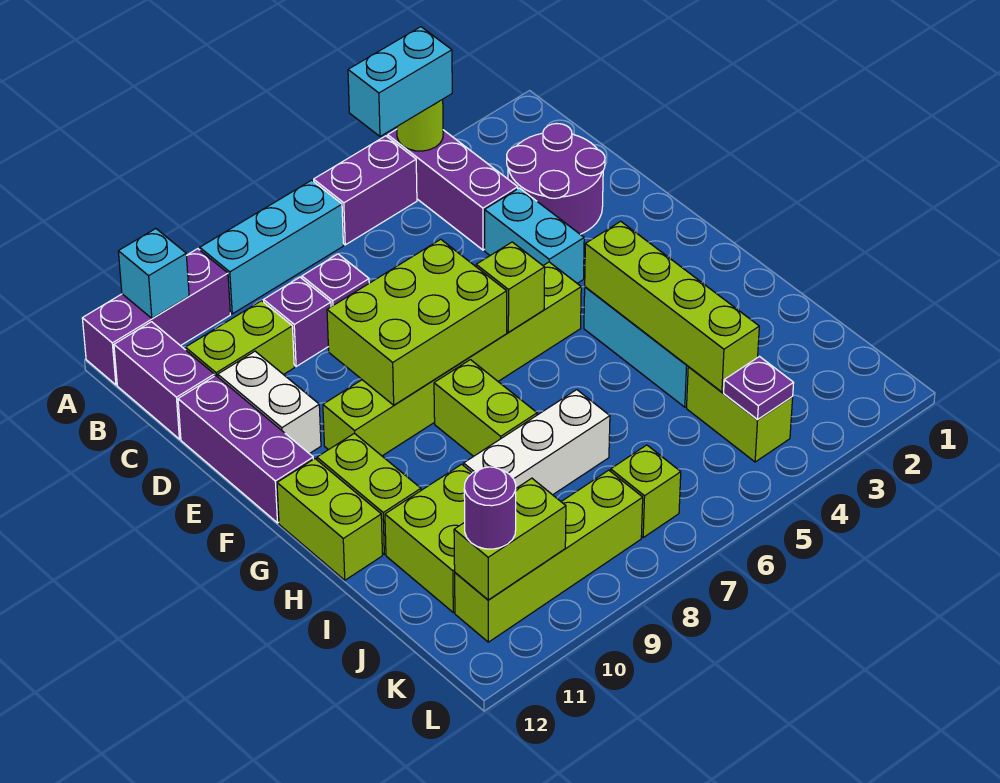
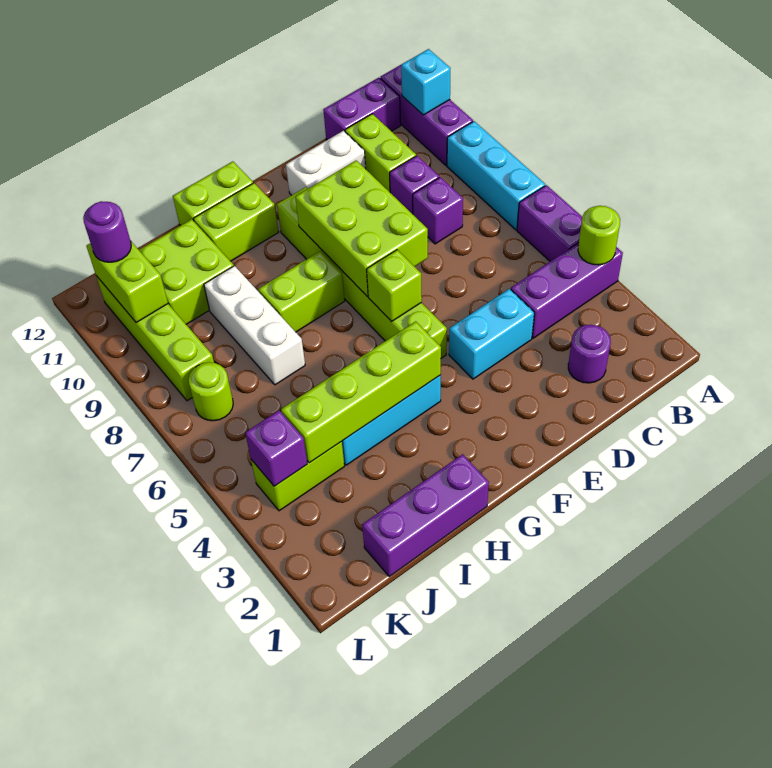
cyan brick A4:A5 level 3 -> none
purple round brick C2:D3 level 1 -> purple round brick C2 level 1
purple brick D12:F12 level 1 -> purple brick H1:J1 level 1
purple plate K4 level 2 -> purple brick K4 level 2
lime brick K7 level 1 -> lime round brick K7 level 1

